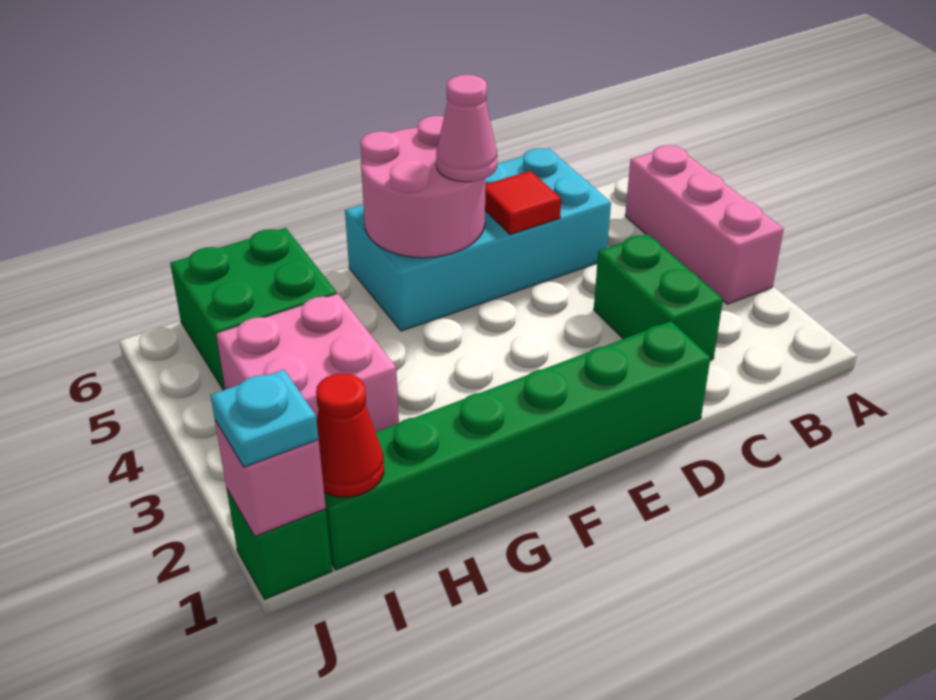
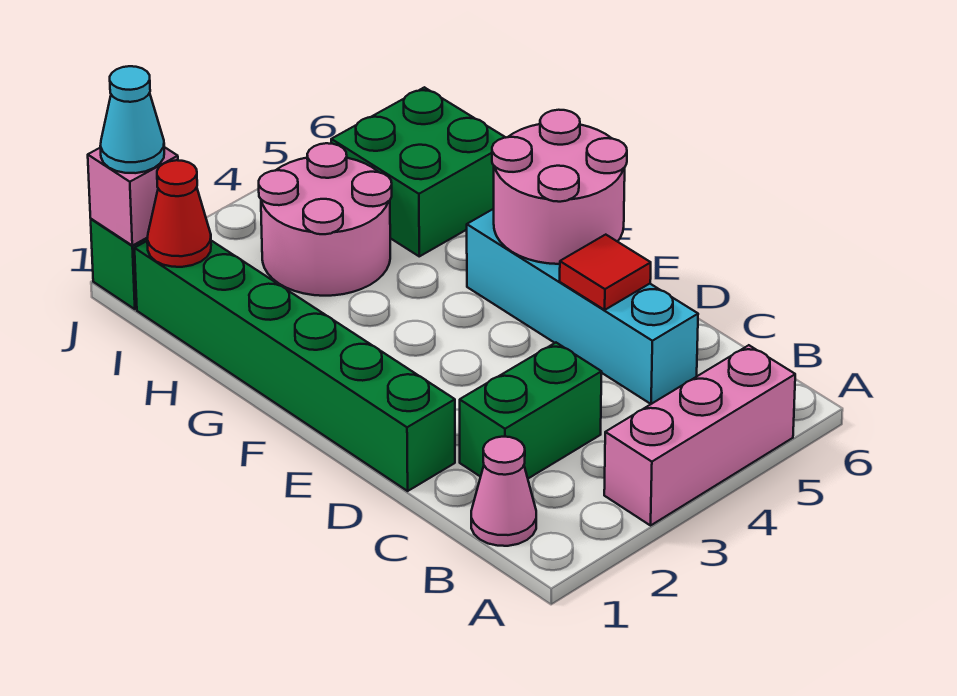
cyan brick C5:F6 level 1 -> cyan brick C5:F5 level 1
pink cone E5 level 3 -> pink cone B1 level 1
pink brick H3:I4 level 1 -> pink round brick H3:I4 level 1
cyan plate J1 level 3 -> cyan cone J1 level 3

